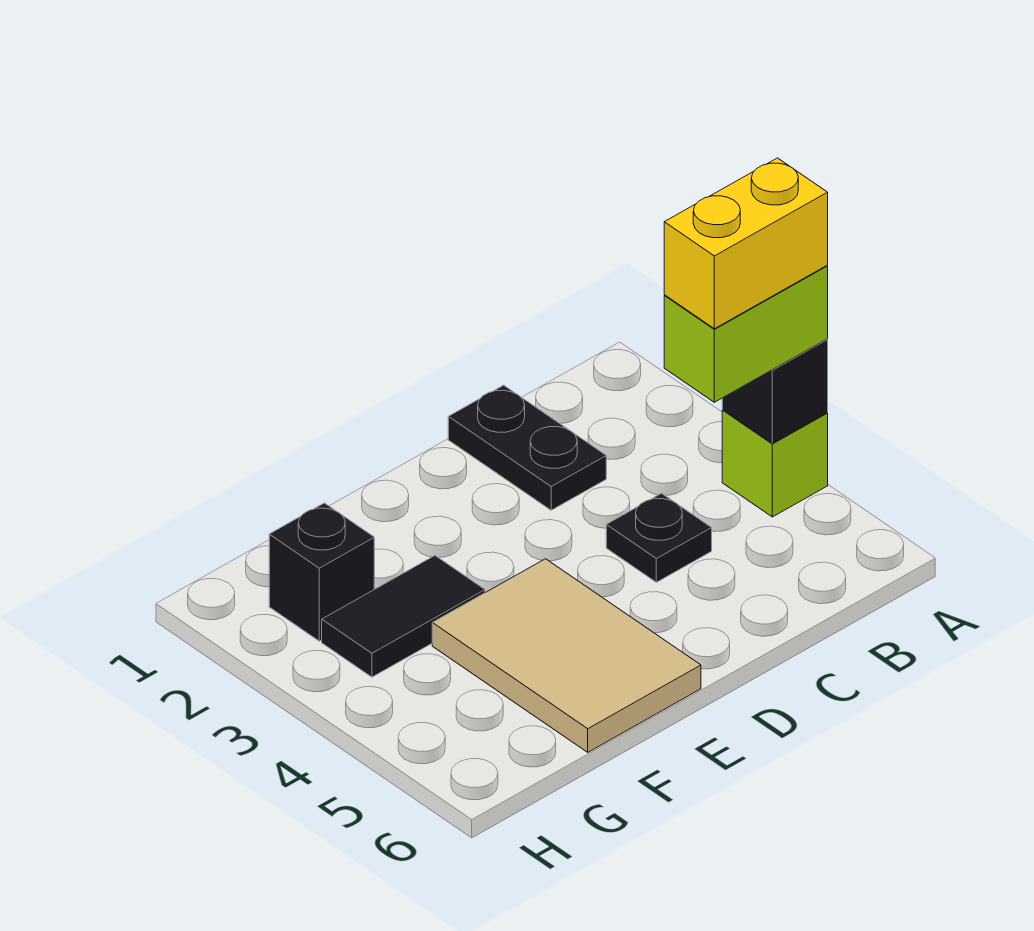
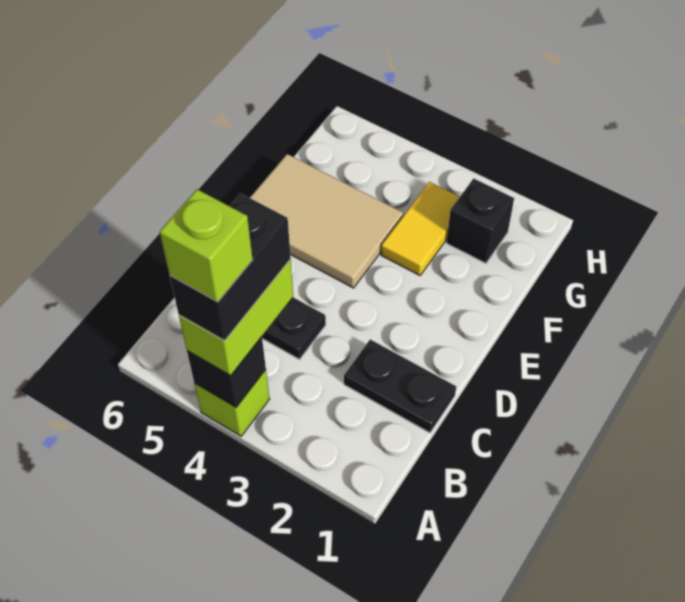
yellow brick A4:B4 level 4 -> black brick A4:B4 level 4
none -> lime brick A4 level 5
black tile F3:G3 level 1 -> yellow tile F3:G3 level 1

